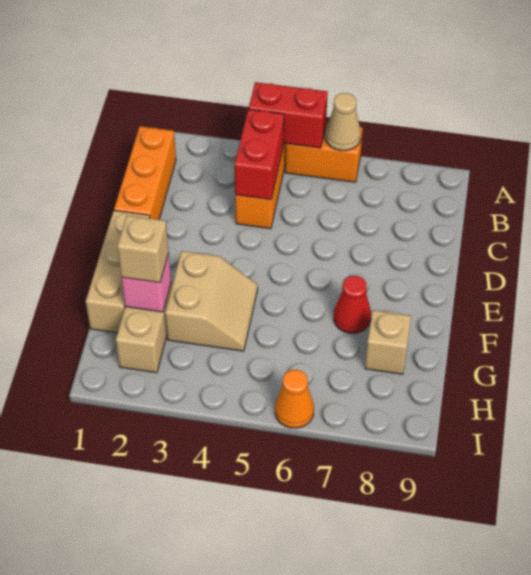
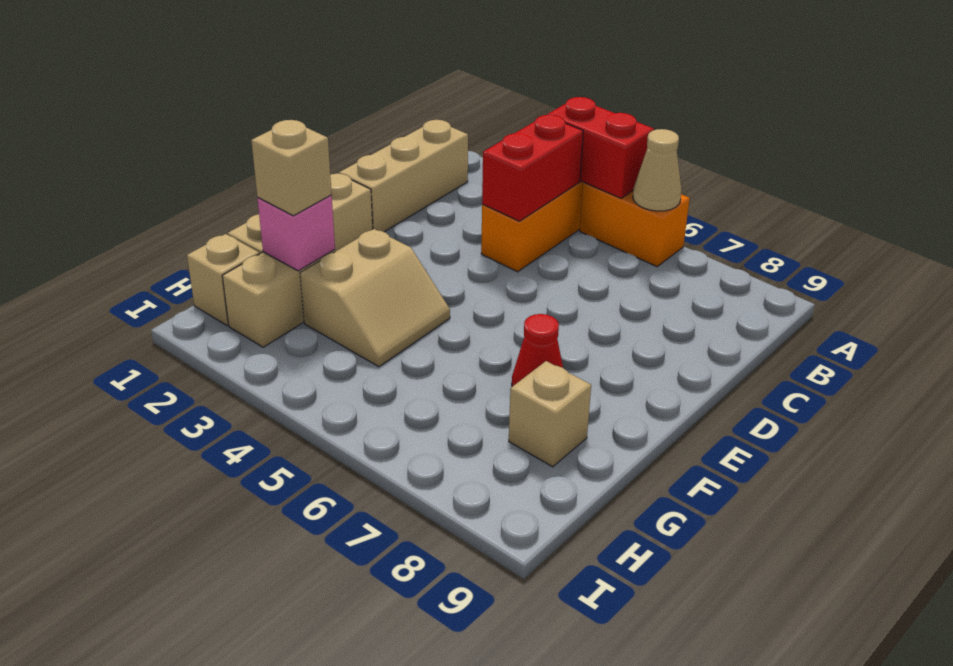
orange brick B1:D1 level 1 -> tan brick B1:D1 level 1
none -> tan brick H1 level 1
orange cone I6 level 1 -> none

